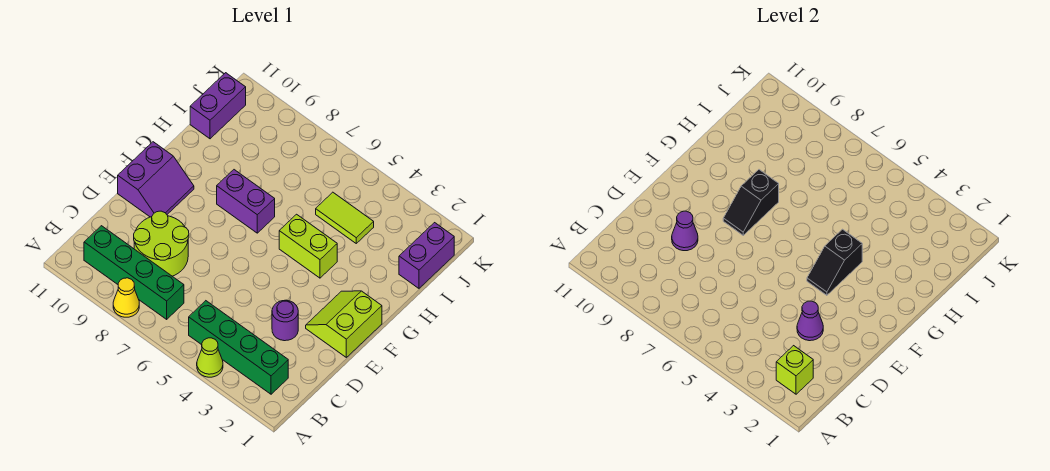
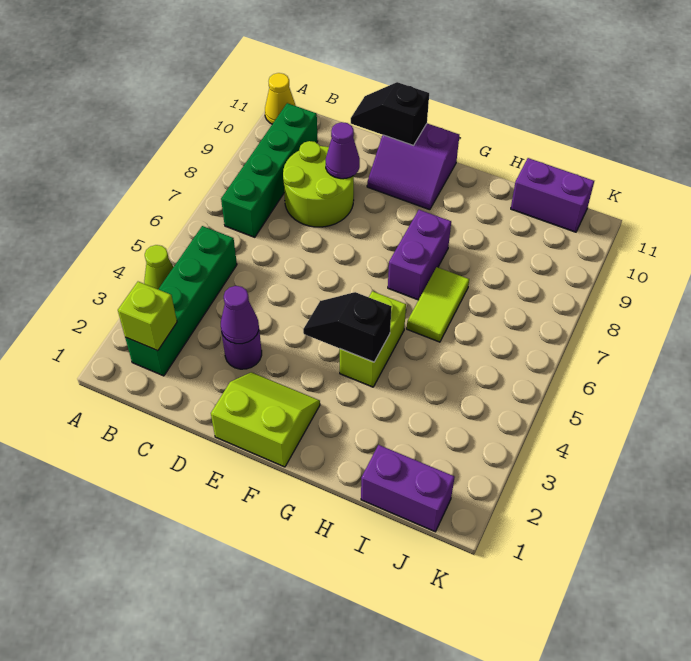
yellow cone A8 level 1 -> yellow cone A11 level 1
black slope F8:G8 level 2 top G -> black slope D11:E11 level 2 top E
lime tile I4:I5 level 1 -> lime tile H6:H7 level 1

